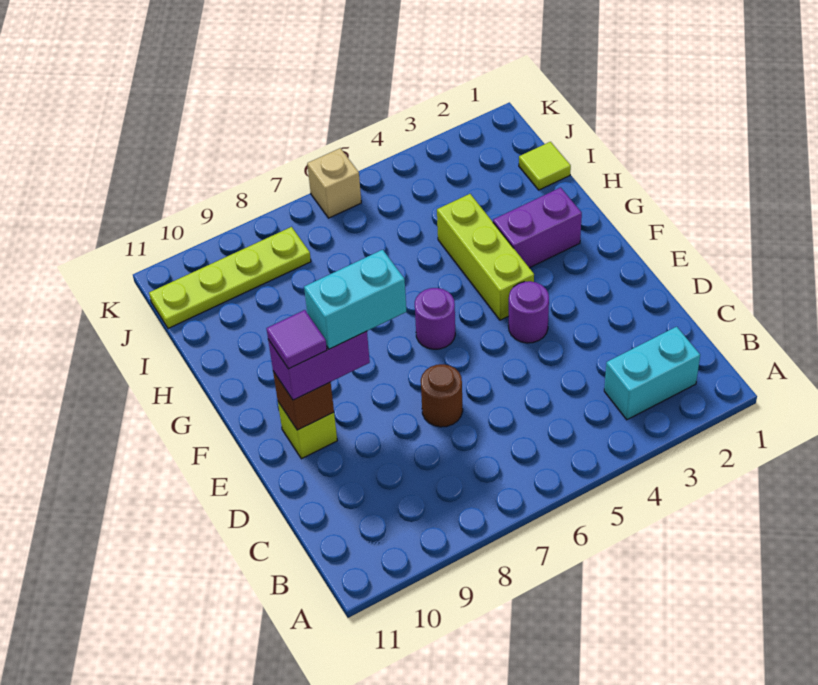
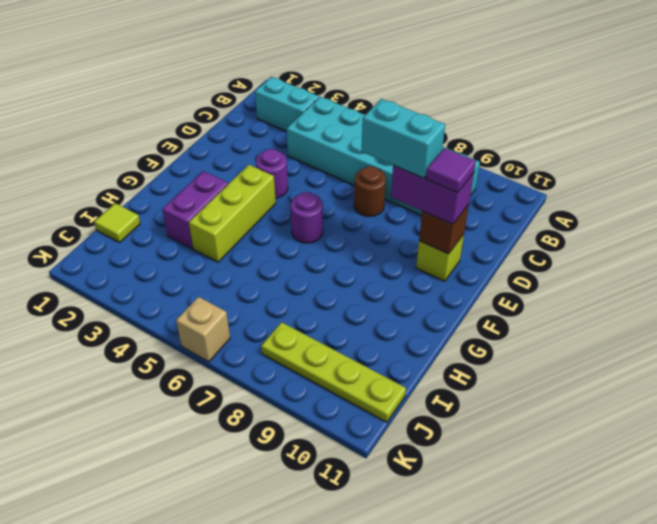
none -> cyan brick B4:C9 level 1
purple brick G2:G3 level 1 -> purple brick G3:H3 level 1

